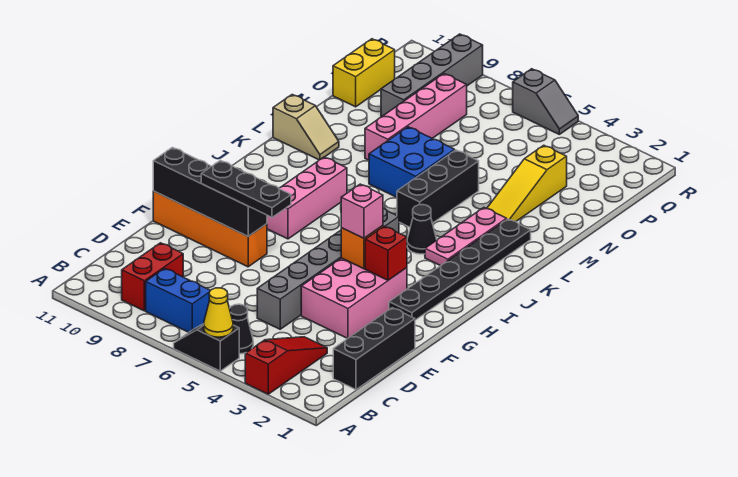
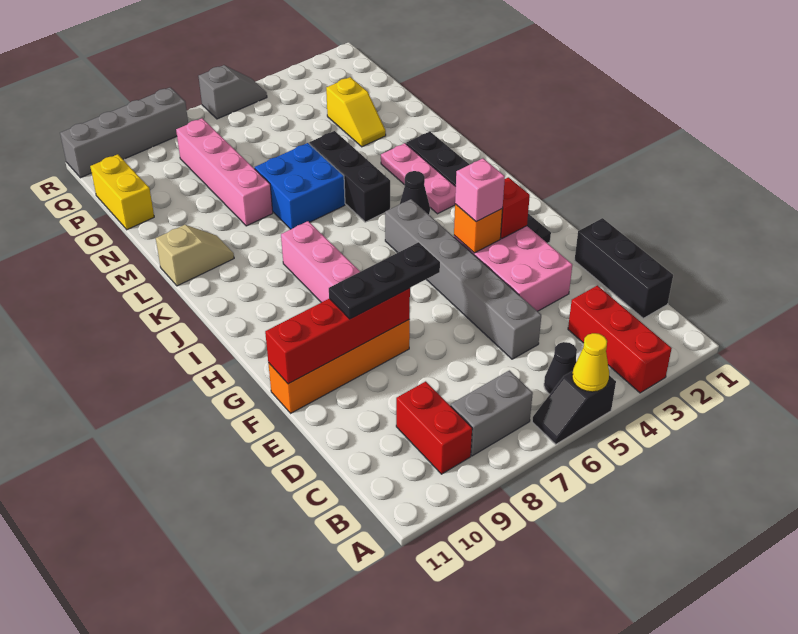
red slope A3:C3 level 1 top A -> red brick A3:C3 level 1
blue brick B7:B8 level 1 -> grey brick B7:B8 level 1
black brick F8:F11 level 2 -> red brick F8:F11 level 2
yellow slope M3:O3 level 1 top O -> yellow slope N3:O3 level 1 top O
grey brick O9:R9 level 1 -> grey brick R8:R11 level 1

